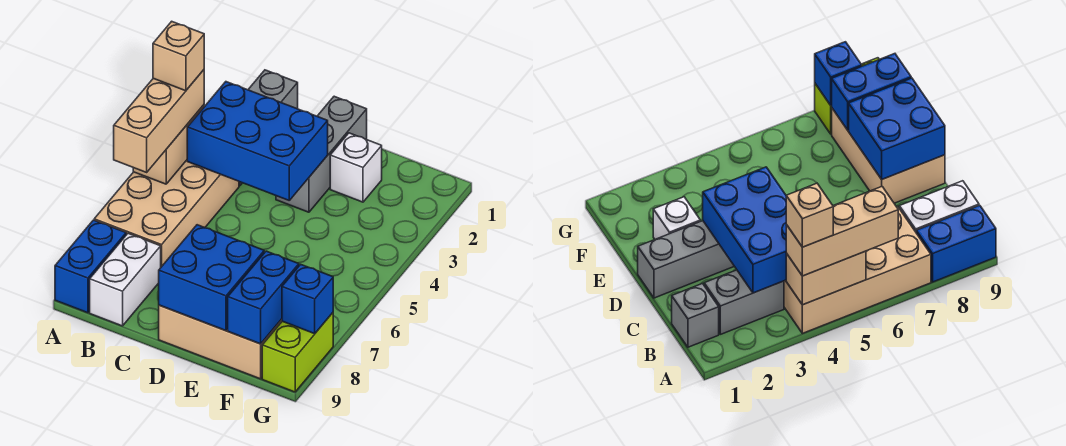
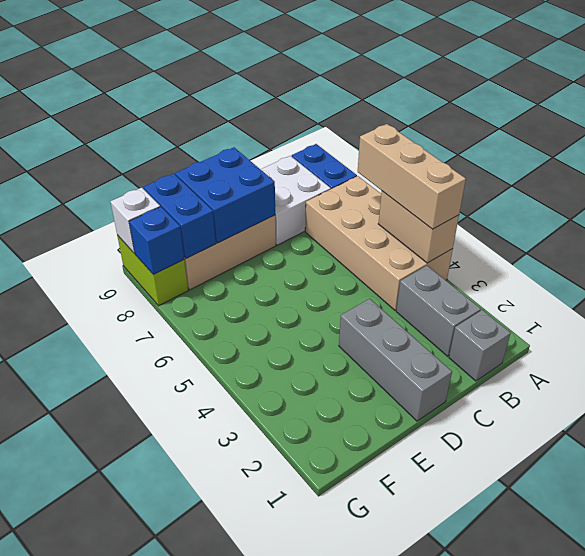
tan brick A4 level 4 -> none
blue brick B3:D4 level 2 -> none
white brick B8:B9 level 1 -> white brick B8:C9 level 1
white brick E2 level 1 -> white brick G9 level 2

